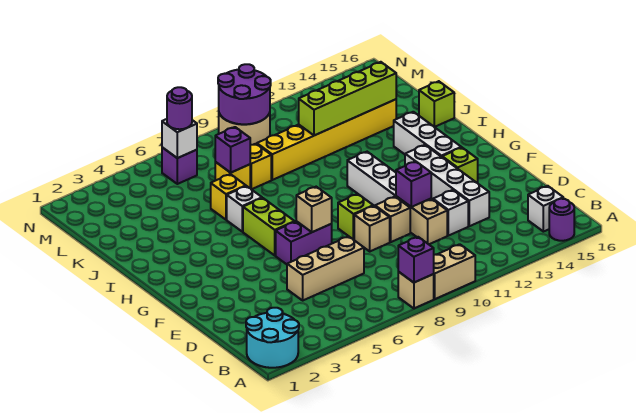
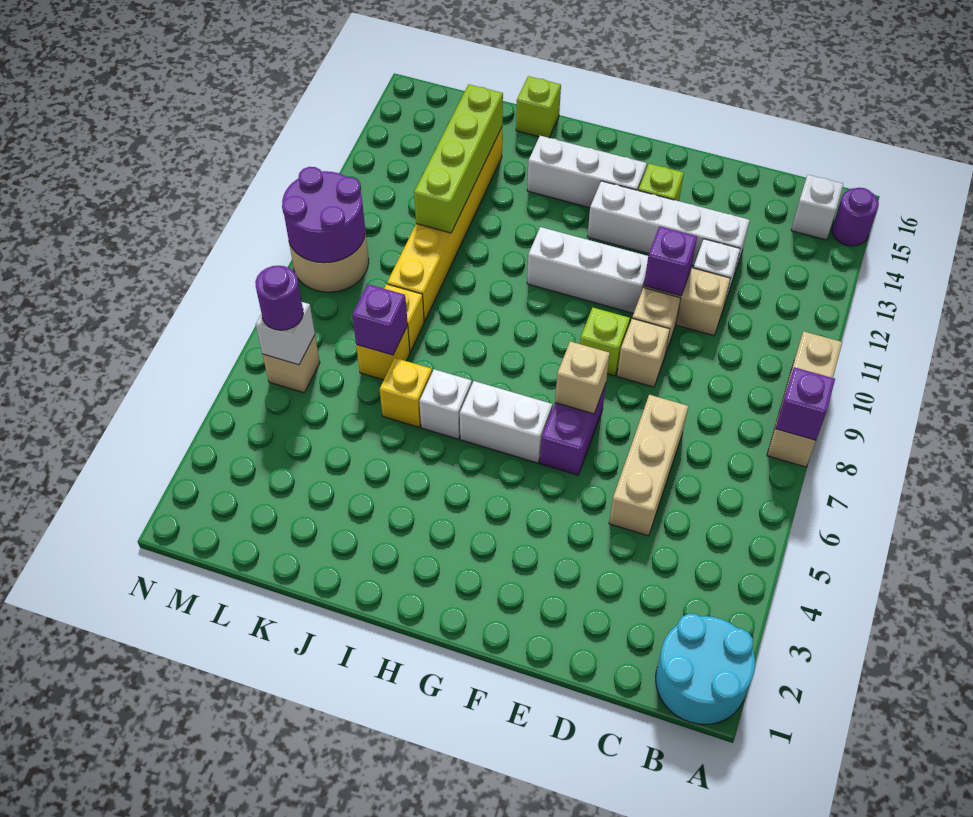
lime brick G6:H6 level 1 -> white brick G6:H6 level 1
purple brick M6 level 1 -> tan brick M6 level 1

